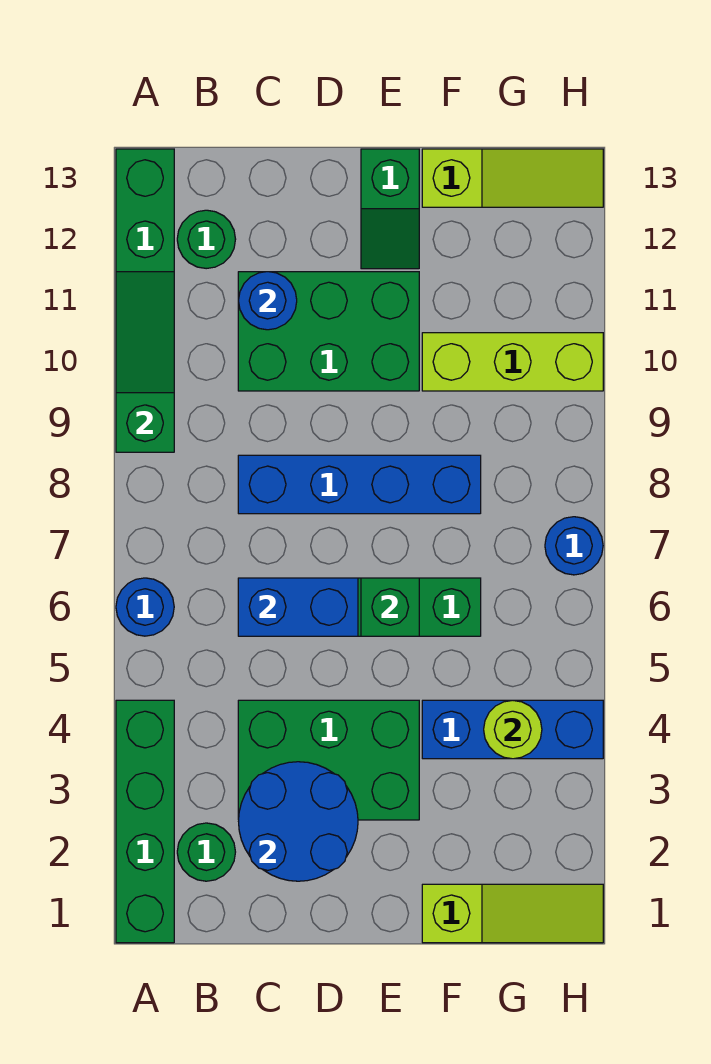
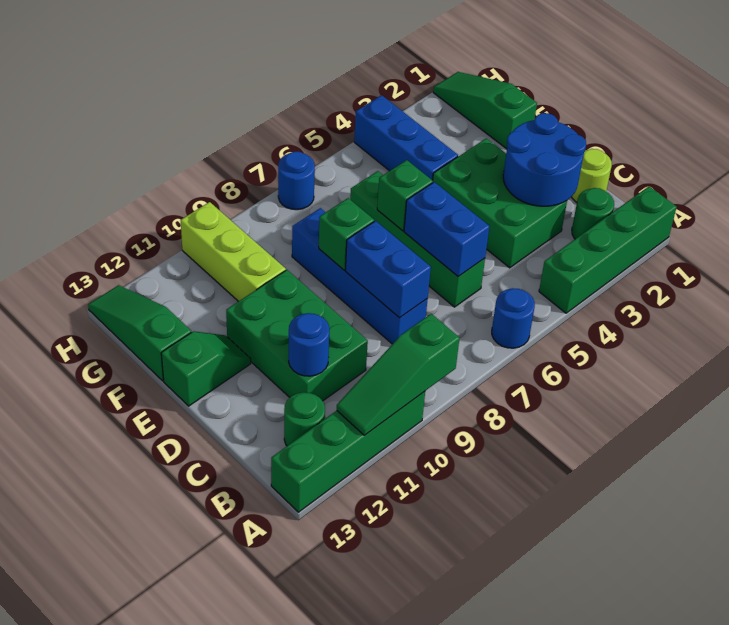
none -> blue brick C8:D8 level 2
none -> green brick E8 level 2
lime slope F1:H1 level 1 top F -> green slope F1:H1 level 1 top F
lime slope F13:H13 level 1 top F -> green slope F13:H13 level 1 top F
lime round brick G4 level 2 -> lime round brick C1 level 1

